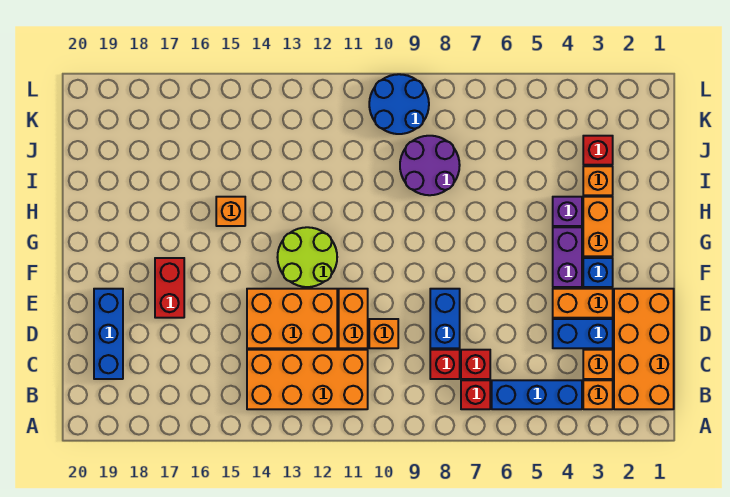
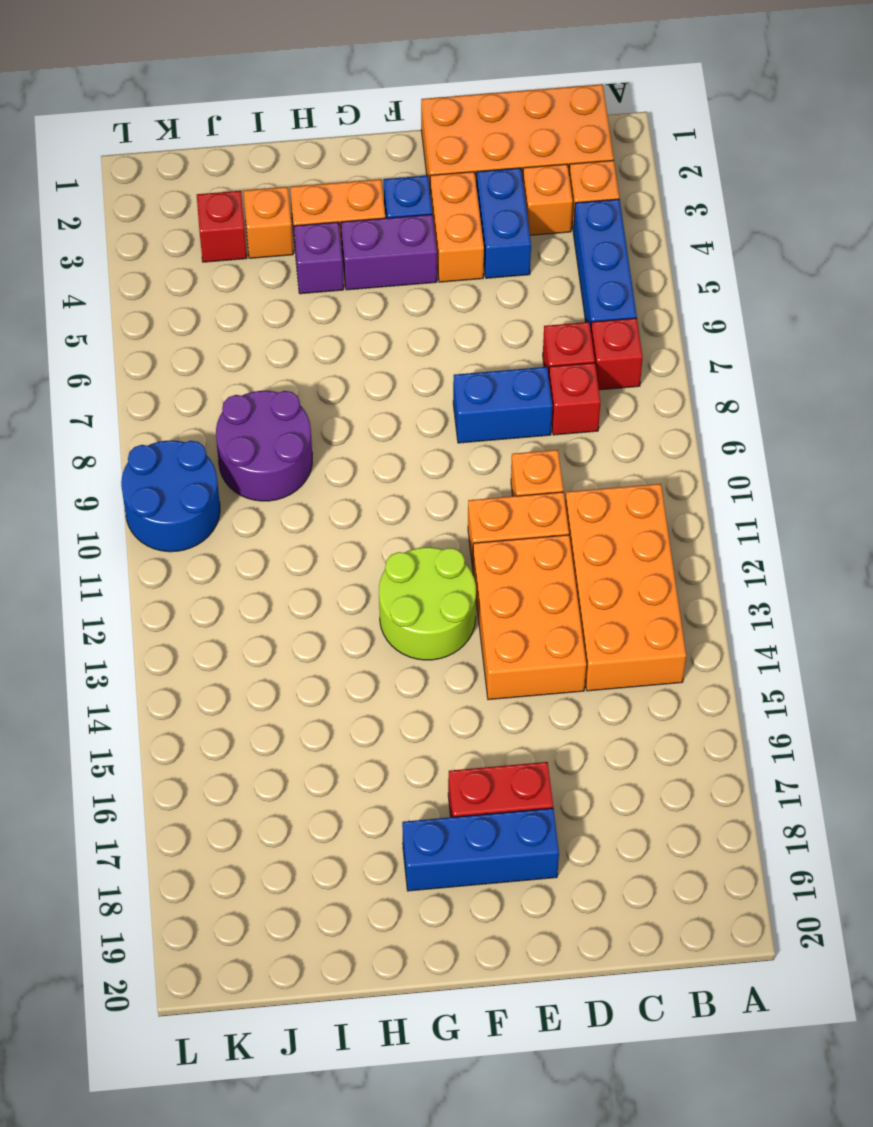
blue brick C19:E19 level 1 -> blue brick E18:G18 level 1
orange brick H15 level 1 -> none

